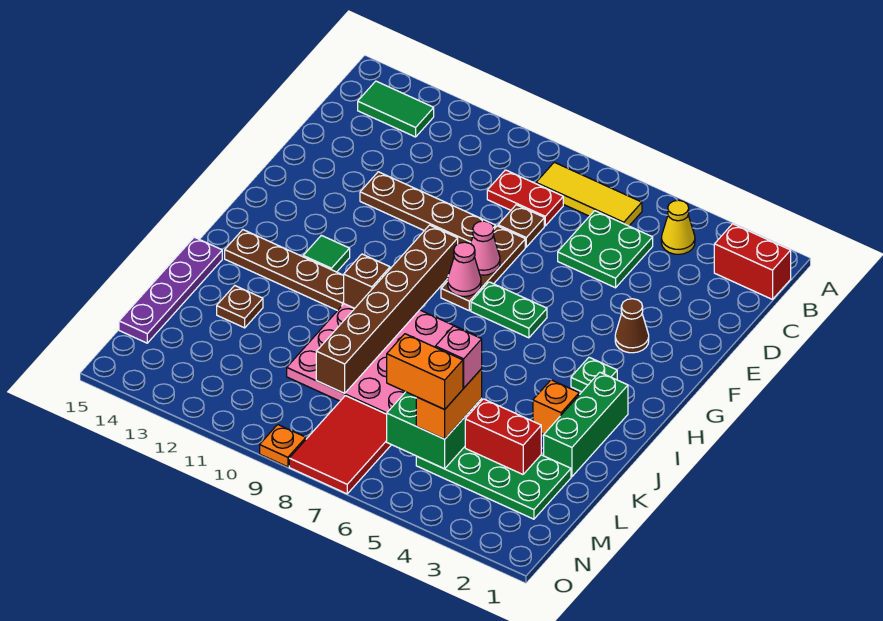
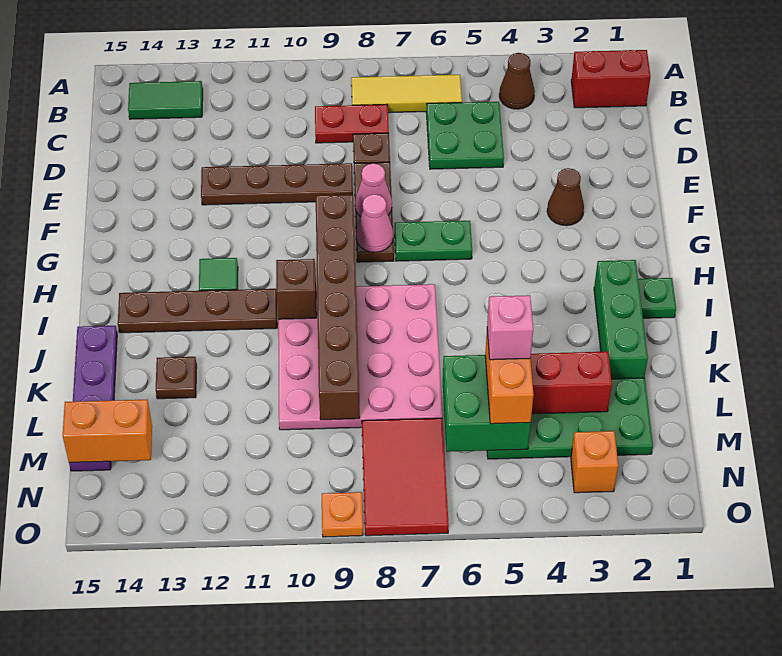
yellow cone B4 level 1 -> brown cone B4 level 1
green plate H3 level 1 -> green plate I1 level 1
orange brick J3 level 1 -> orange brick N3 level 1
orange brick M5:M6 level 4 -> orange brick M14:M15 level 2

